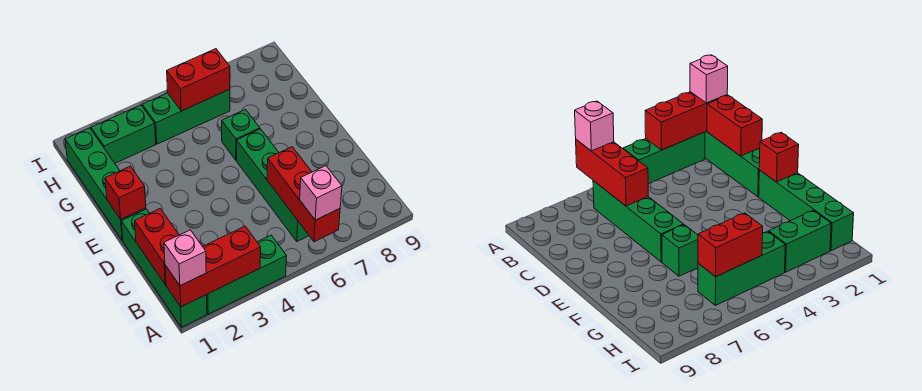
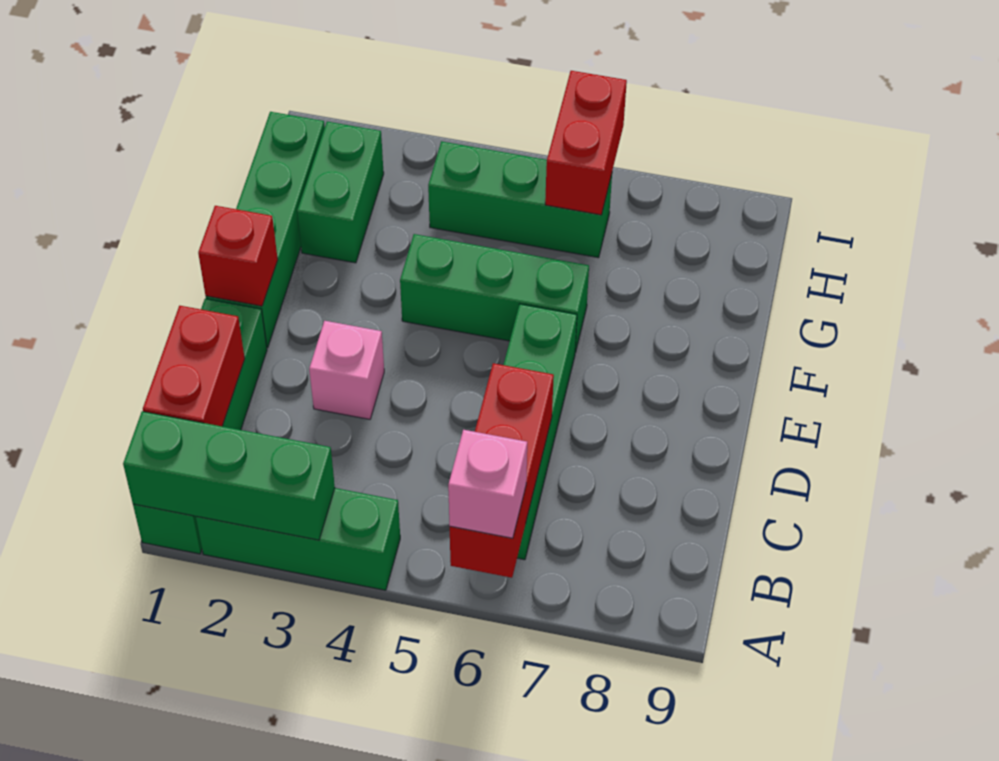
red brick A1:A3 level 2 -> green brick A1:A3 level 2
pink brick A1 level 3 -> pink brick D3 level 1
green brick F6 level 1 -> green brick F4:F6 level 1
green brick H2:H3 level 1 -> green brick G2:H2 level 1
red brick H5:H6 level 2 -> red brick H6:I6 level 2

